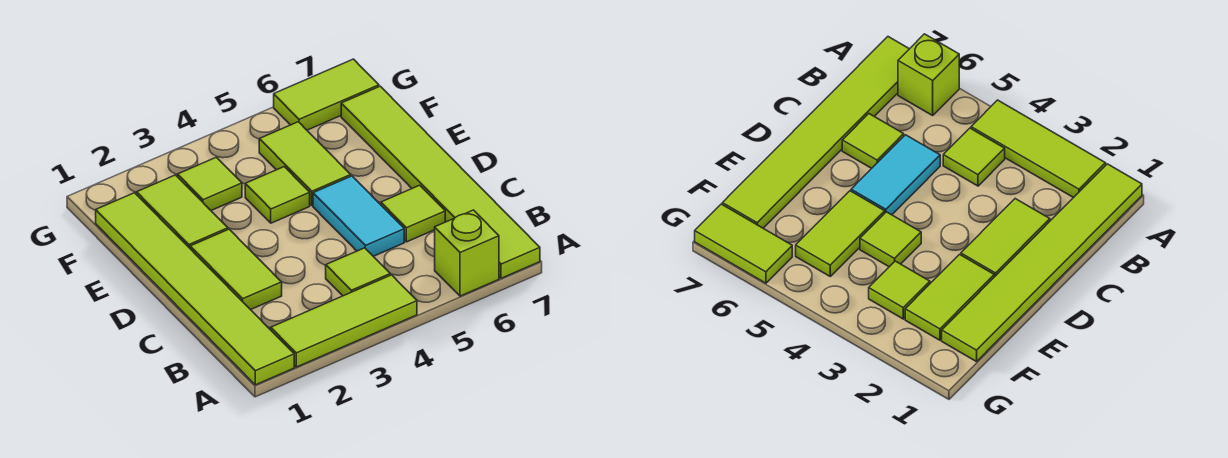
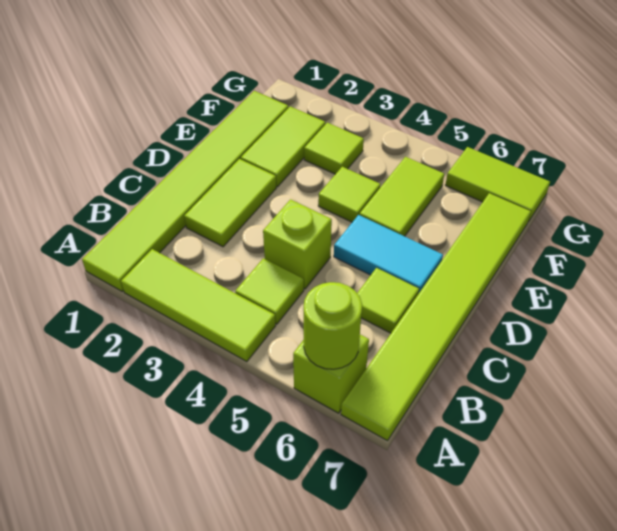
none -> lime round brick A6 level 2
none -> lime brick C4 level 1
cyan tile C5:D5 level 1 -> cyan tile D5:D6 level 1

